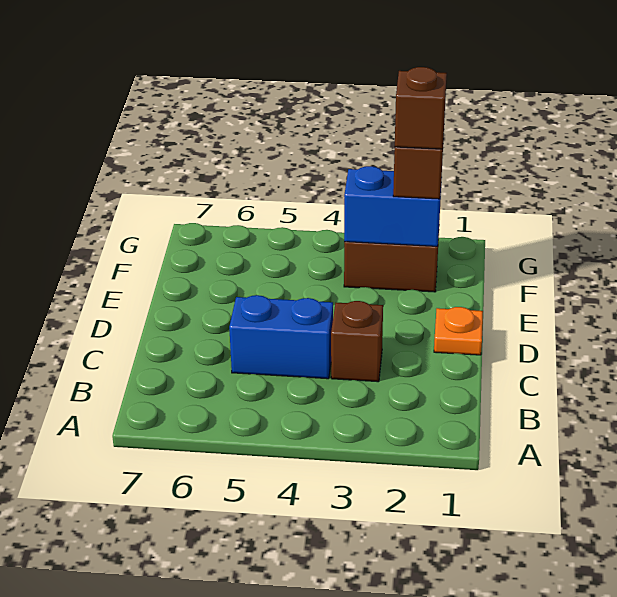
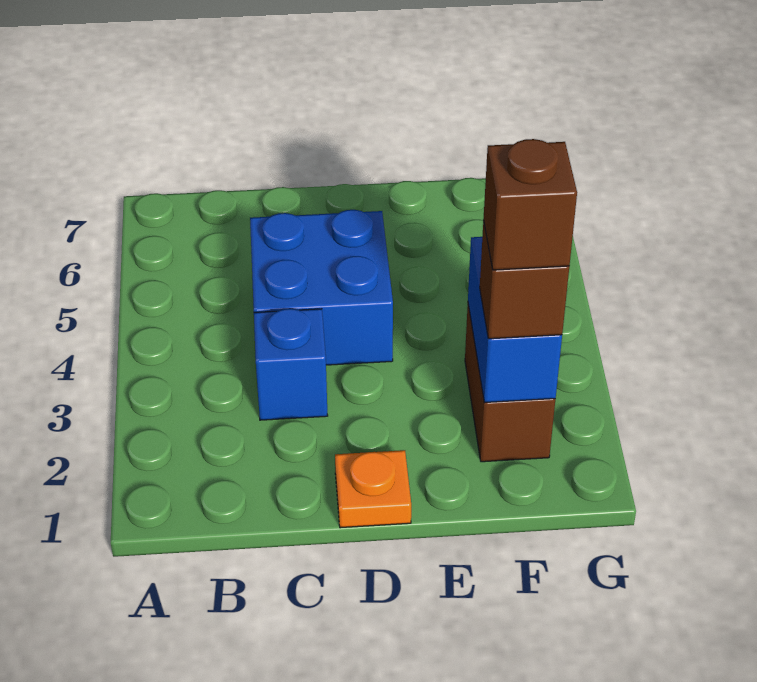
brown brick C3 level 1 -> blue brick C3 level 1
blue brick C4:C5 level 1 -> blue brick C4:D5 level 1

